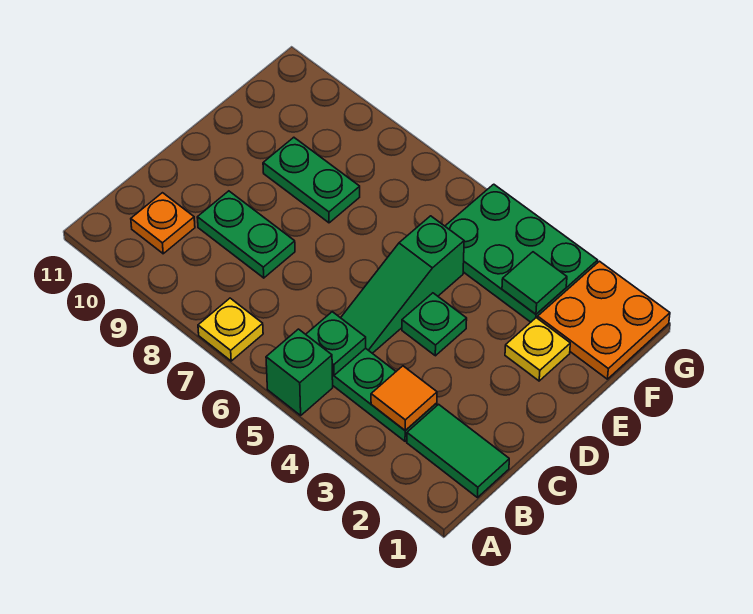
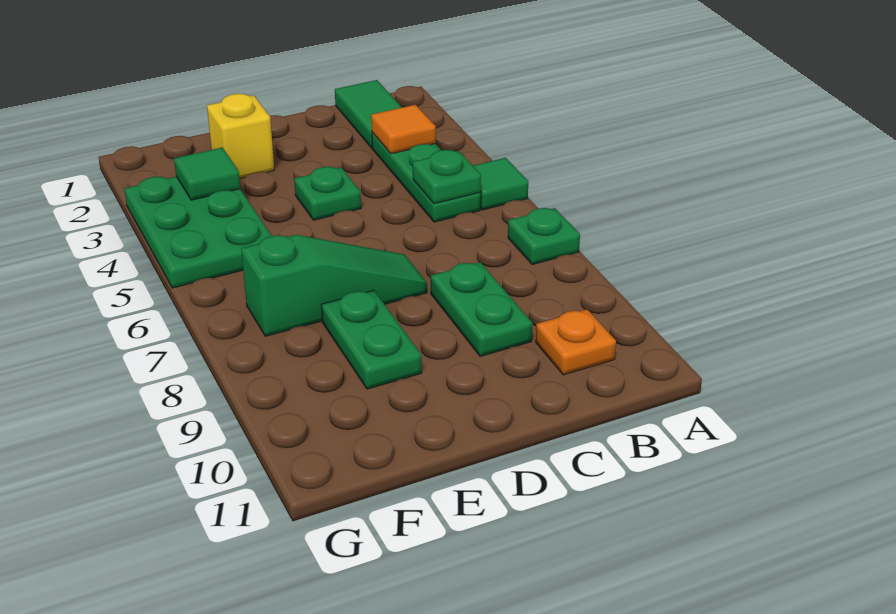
green brick A5 level 1 -> green tile A5 level 1
yellow plate A7 level 1 -> green plate A7 level 1
green slope C5:E5 level 1 top E -> green slope D7:F7 level 1 top F
yellow plate E2 level 1 -> yellow brick E2 level 1
orange plate F1:G2 level 1 -> none

